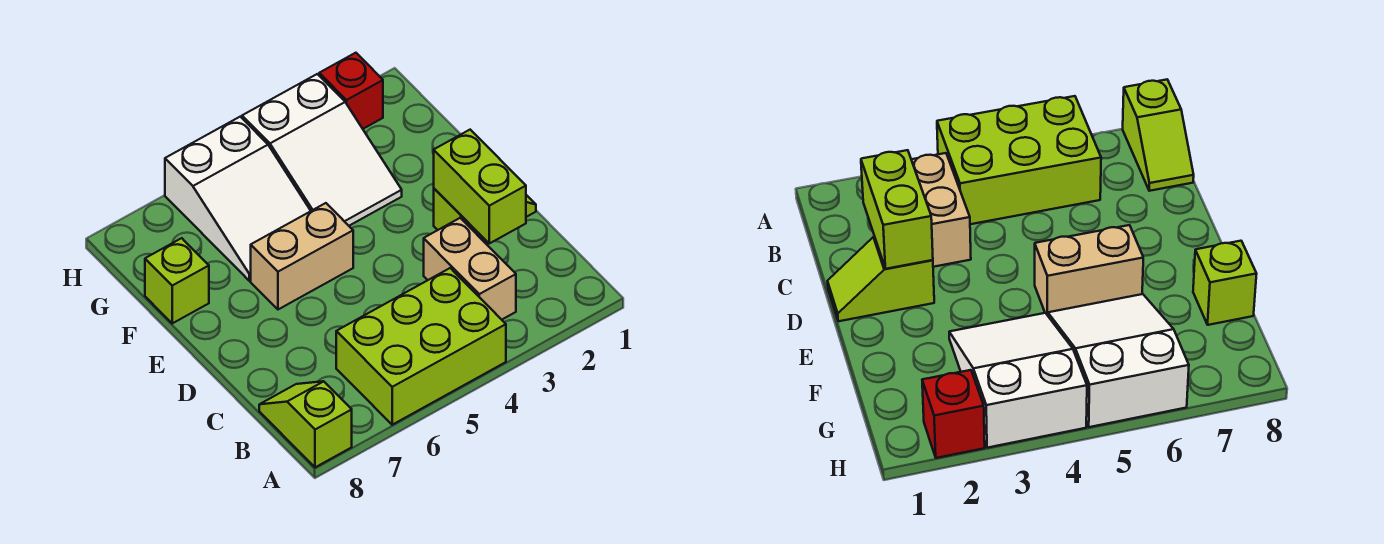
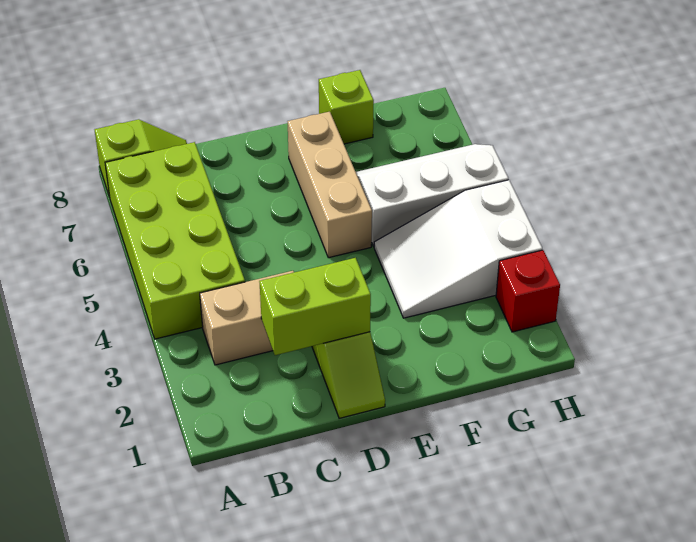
lime brick A4:B6 level 1 -> lime brick A4:B7 level 1
tan brick E5:E6 level 1 -> tan brick E5:E7 level 1
white slope F5:H6 level 1 top H -> white slope F5:H6 level 1 top 5

